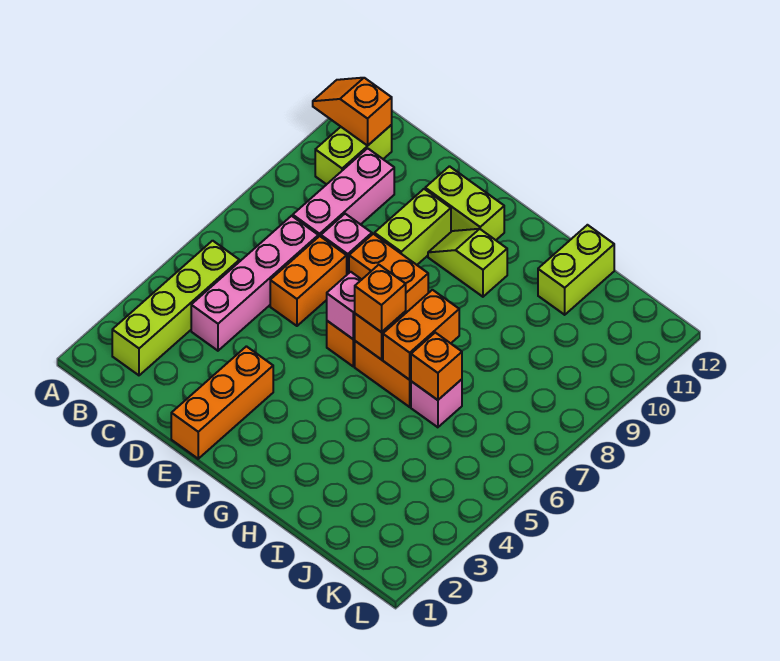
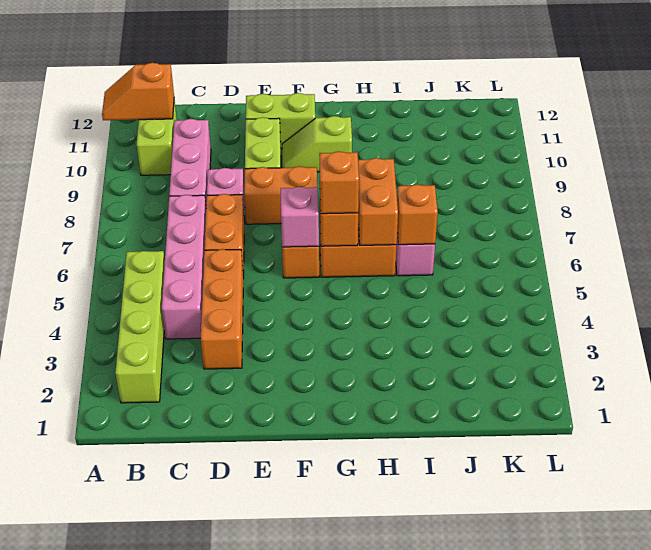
orange brick E1:E3 level 1 -> orange brick D3:D5 level 1
lime brick I11:I12 level 1 -> none

